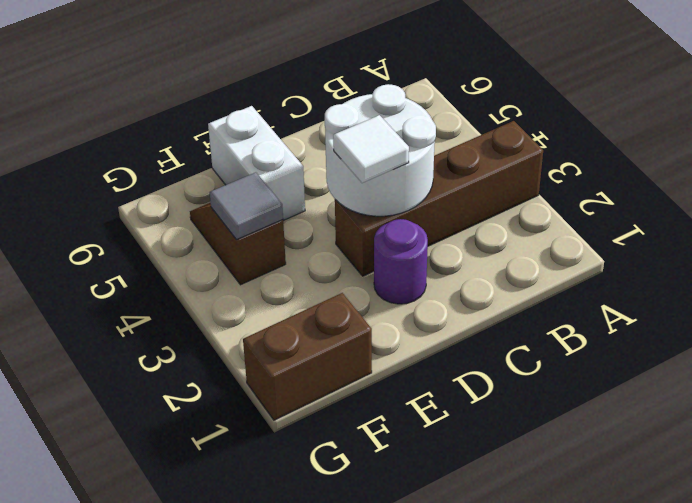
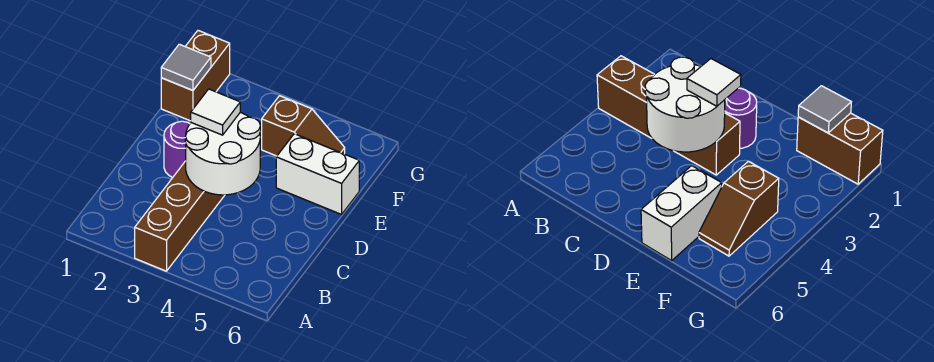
grey tile F4 level 2 -> grey tile F1 level 2

